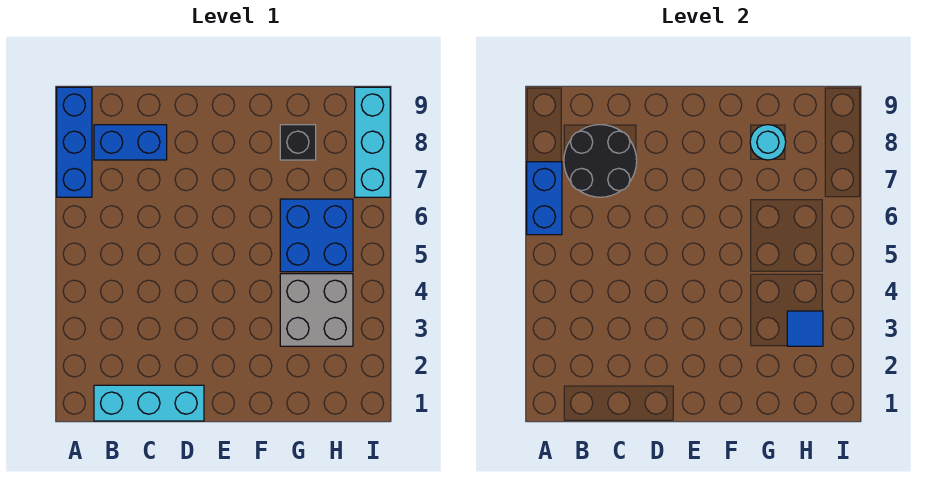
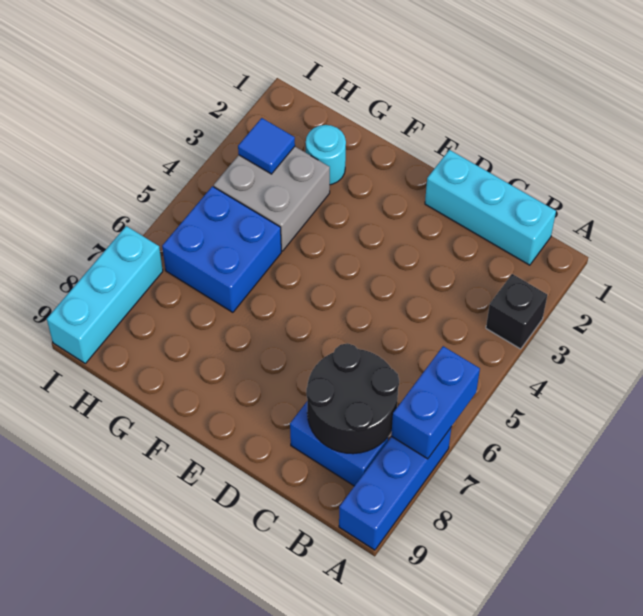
black brick G8 level 1 -> black brick A3 level 1
cyan round brick G8 level 2 -> cyan round brick G2 level 1

